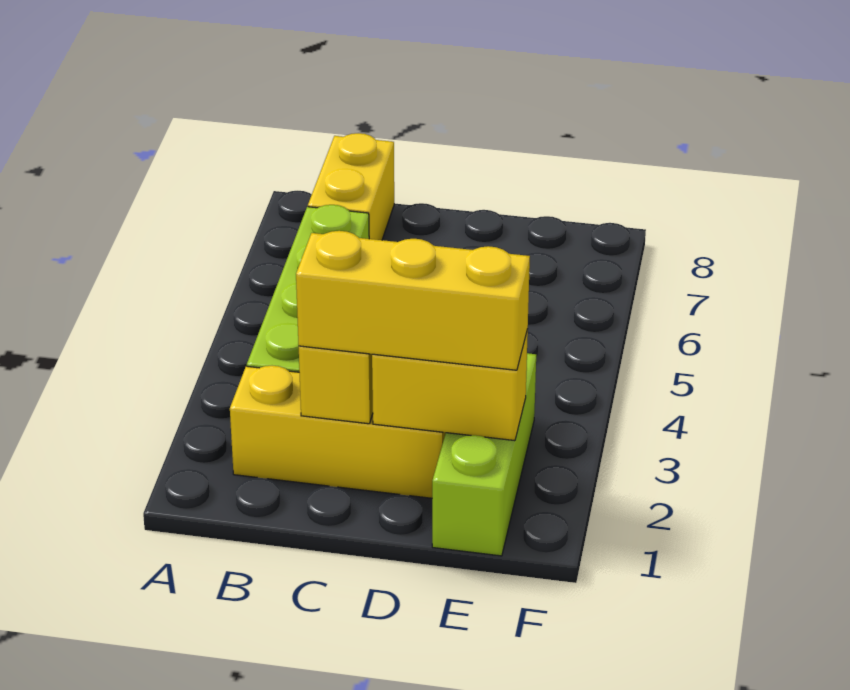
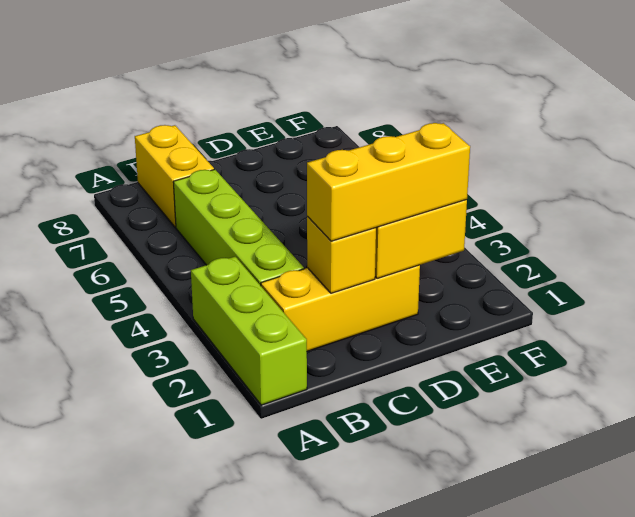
lime brick E1:E3 level 1 -> lime brick A1:A3 level 1

